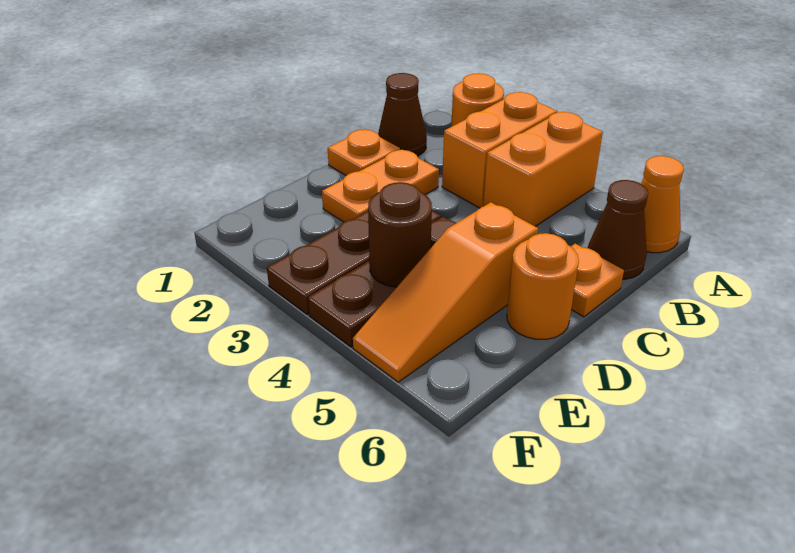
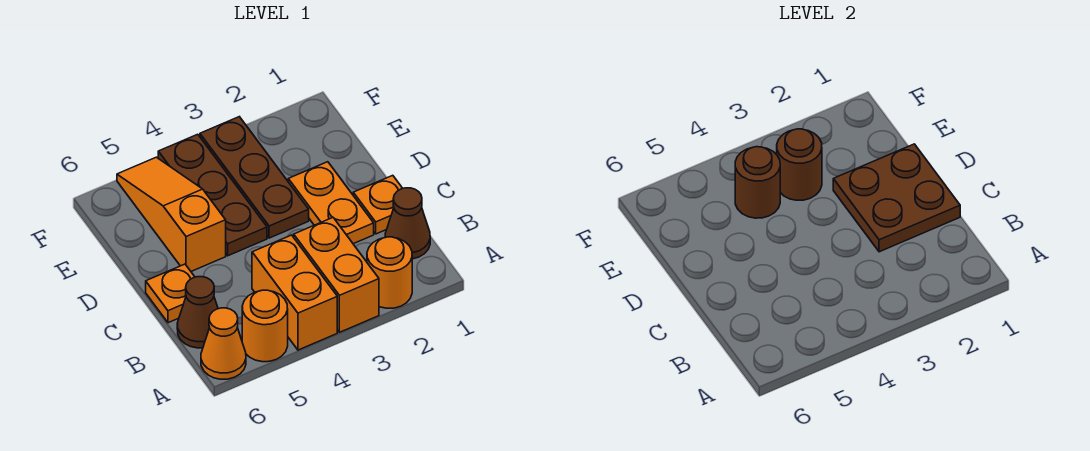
none -> brown plate C1:D2 level 2
orange round brick D6 level 1 -> orange round brick A5 level 1
none -> brown round brick E3 level 2

